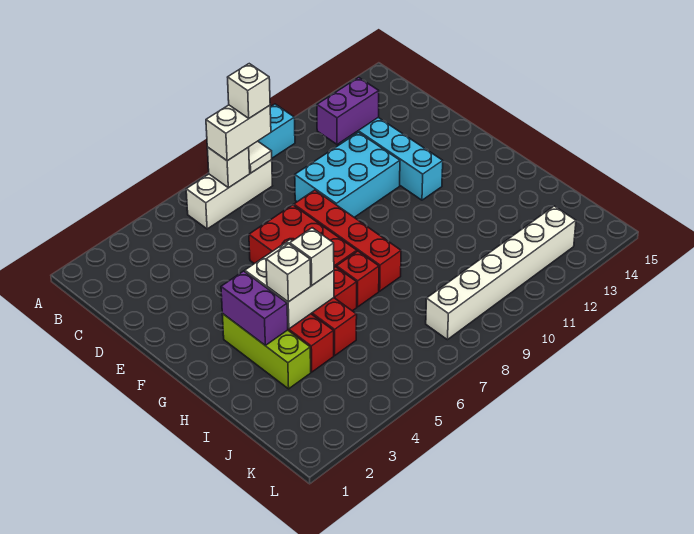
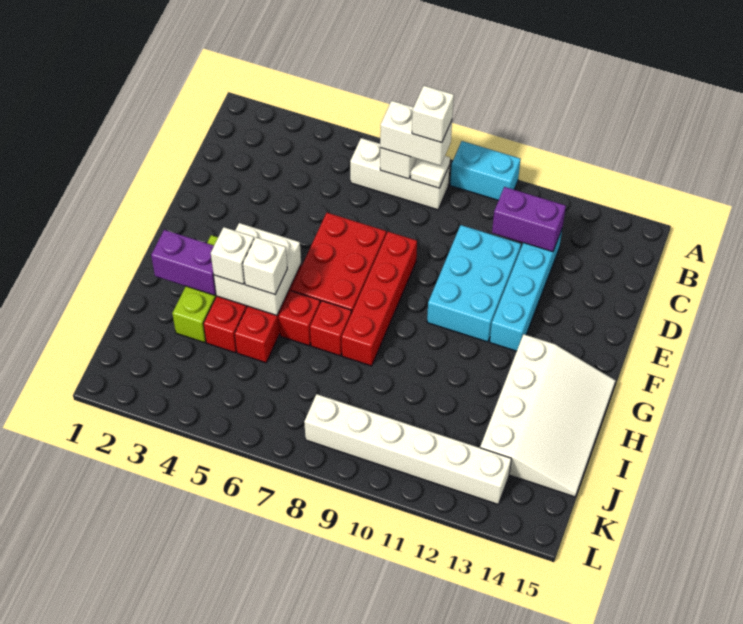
cyan brick D9:E11 level 1 -> cyan brick D10:F11 level 1
purple brick G3:H3 level 2 -> purple brick H2:H3 level 2
none -> white slope G13:J15 level 1 top 13

